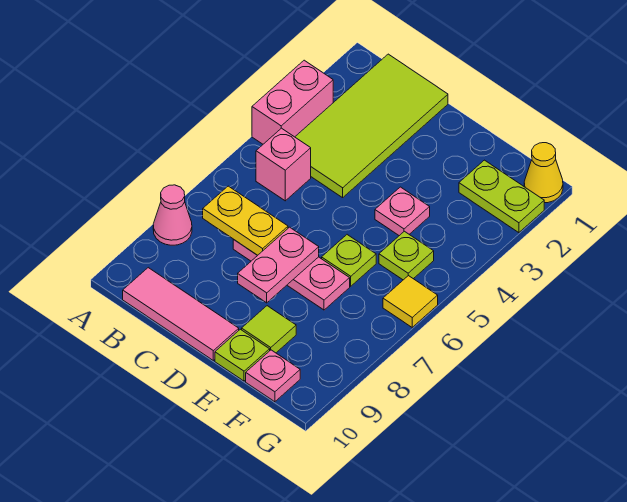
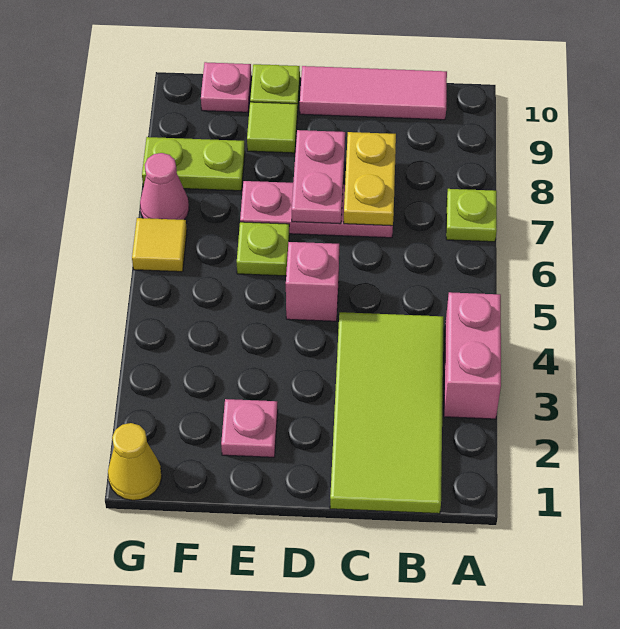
pink cone A8 level 1 -> pink cone G7 level 1
pink brick B5 level 1 -> pink brick D5 level 1
yellow plate B7:C7 level 2 -> yellow plate C7:C8 level 2
pink plate E4 level 1 -> pink plate E2 level 1
lime plate F2:G2 level 1 -> lime plate F8:G8 level 1
lime plate F5 level 1 -> lime plate A7 level 1

